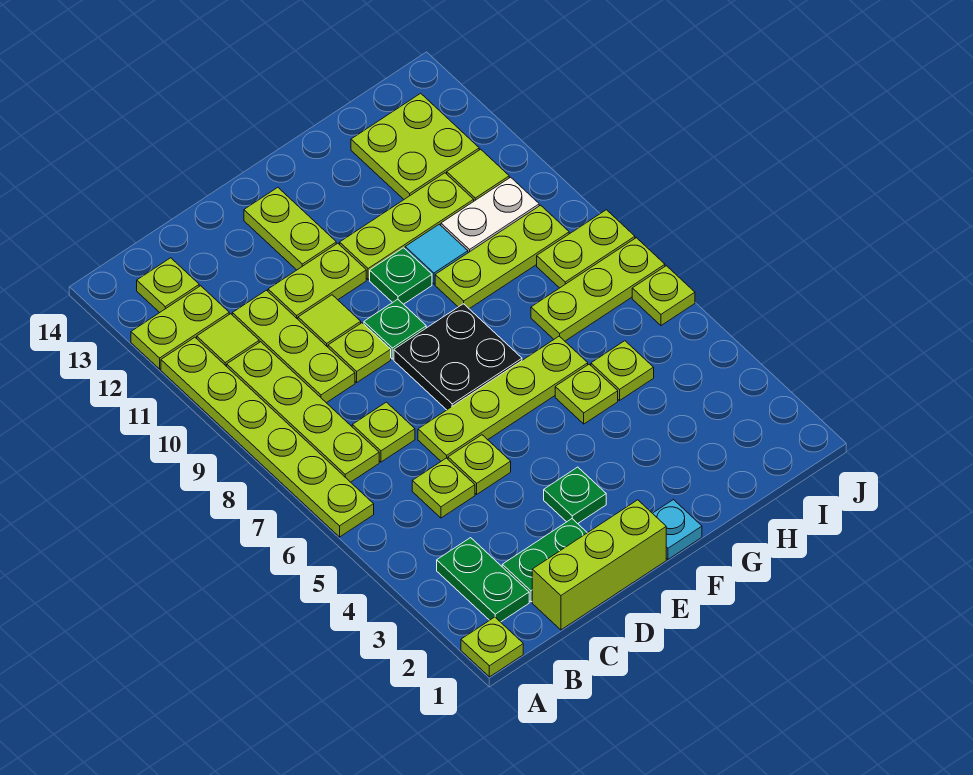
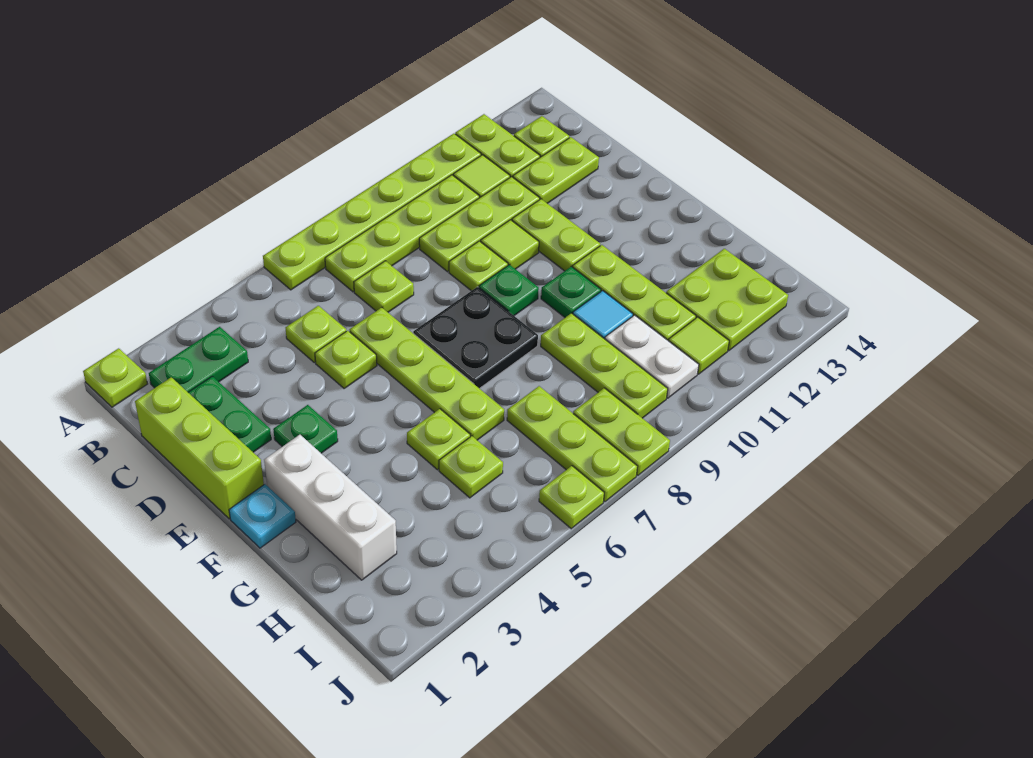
lime plate E12:E13 level 1 -> lime plate C12:C13 level 1
none -> white brick F2:H2 level 1

